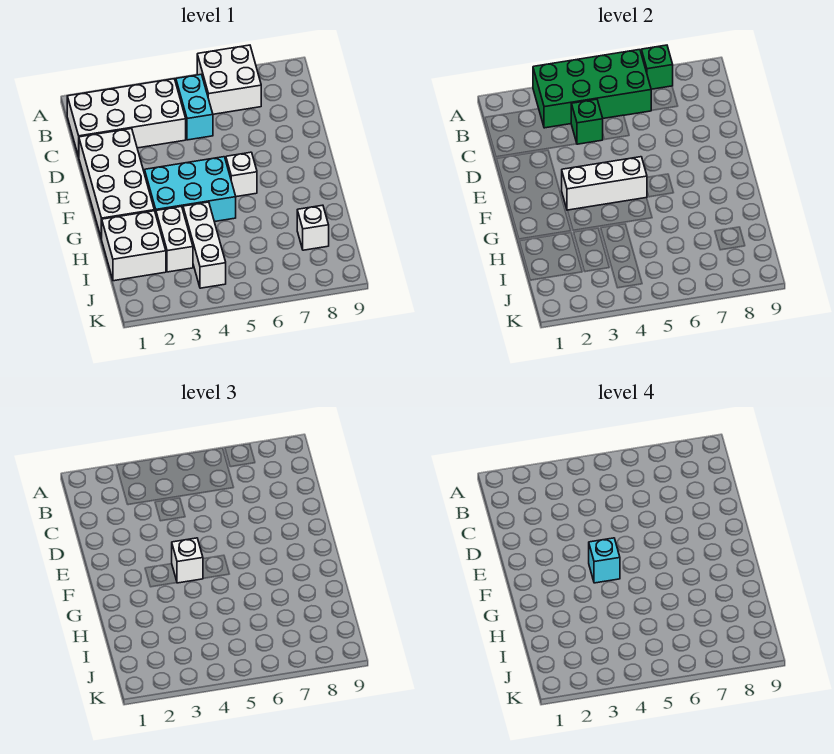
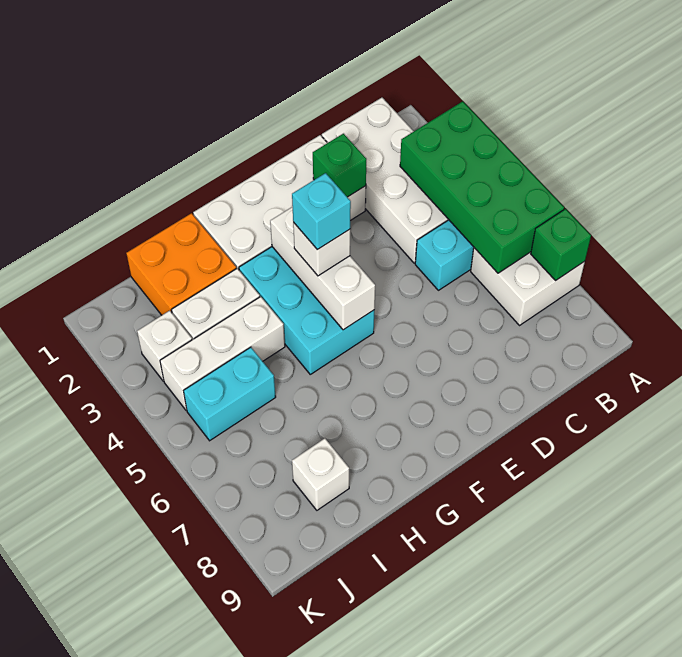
green brick C4 level 2 -> green brick D2 level 2
white brick F6 level 1 -> white brick J3 level 1
white brick H1:I2 level 1 -> orange brick H1:I2 level 1
none -> cyan brick I5:J5 level 1

